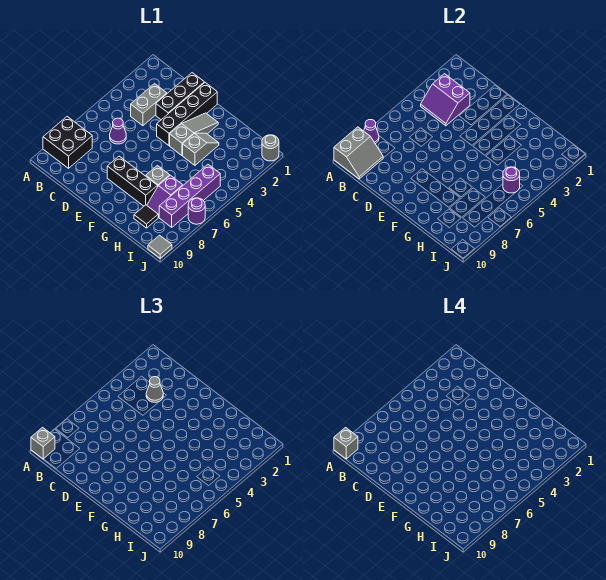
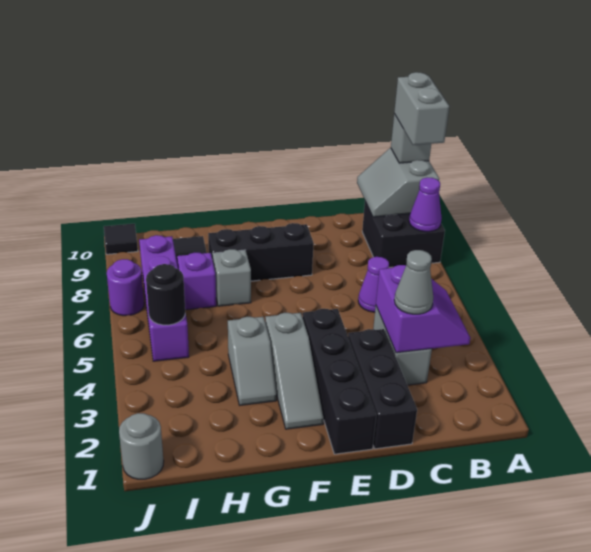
grey brick A10 level 4 -> grey brick A9:A10 level 4
purple slope B3:C4 level 2 top 3 -> purple slope B3:C4 level 2 top C
purple round brick I5 level 2 -> black round brick I5 level 2
grey tile J10 level 1 -> black tile J10 level 1

